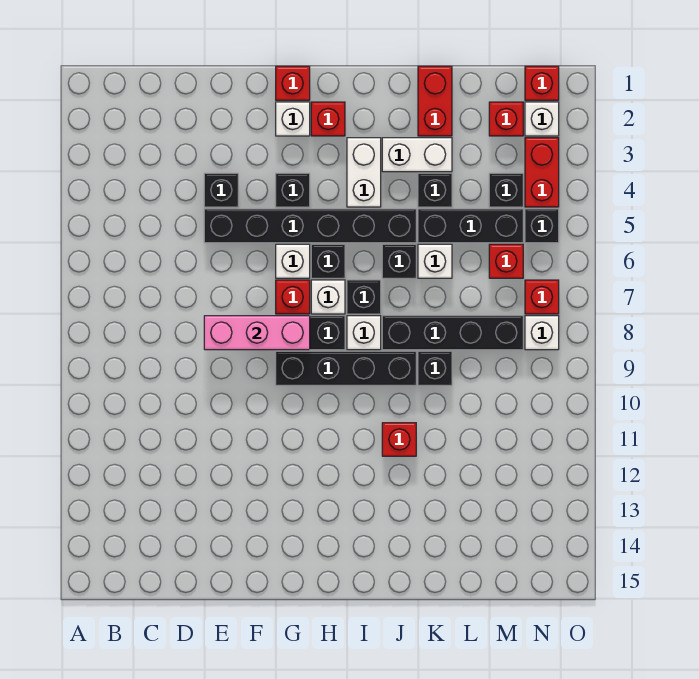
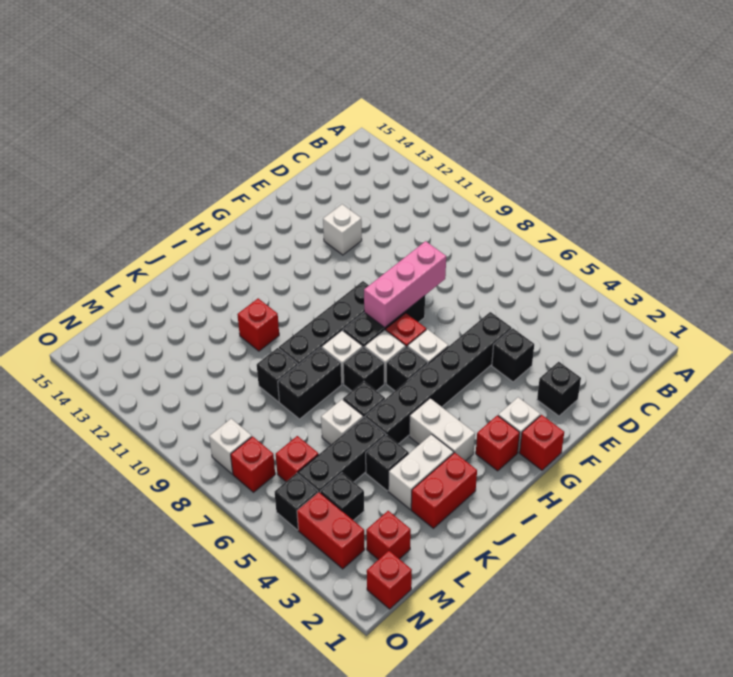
black brick G4 level 1 -> black brick E2 level 1
black brick J8:M8 level 1 -> black brick J8:K8 level 1
red brick K1:K2 level 1 -> red brick J2:K2 level 1
white brick N2 level 1 -> white brick E12 level 1

